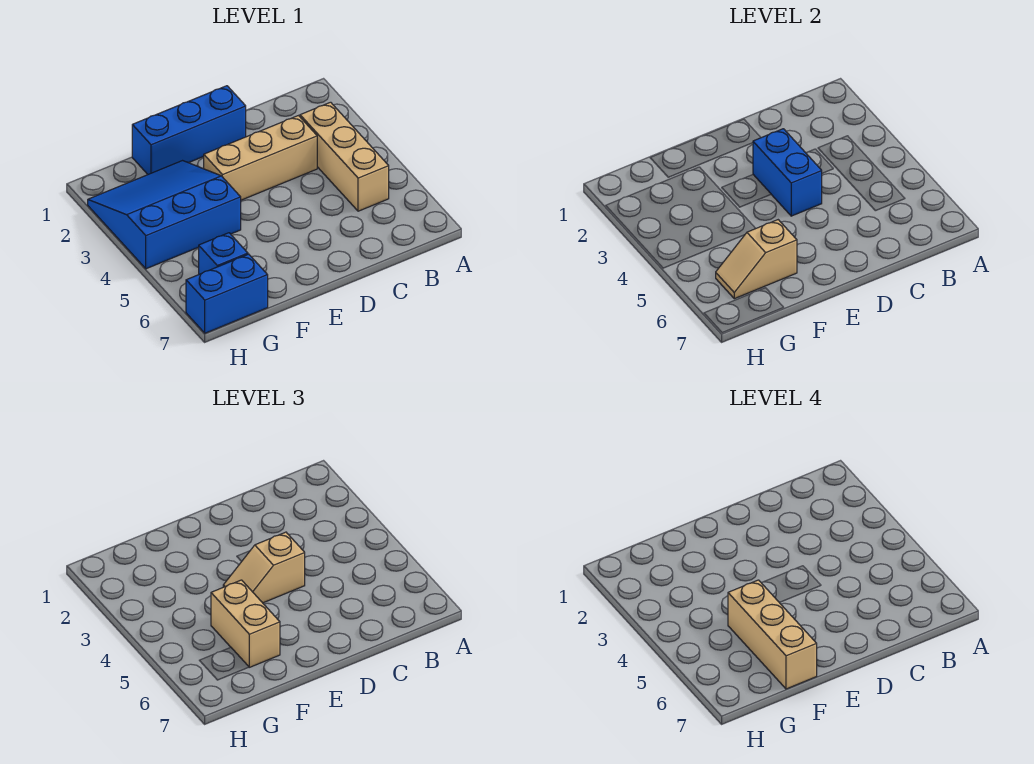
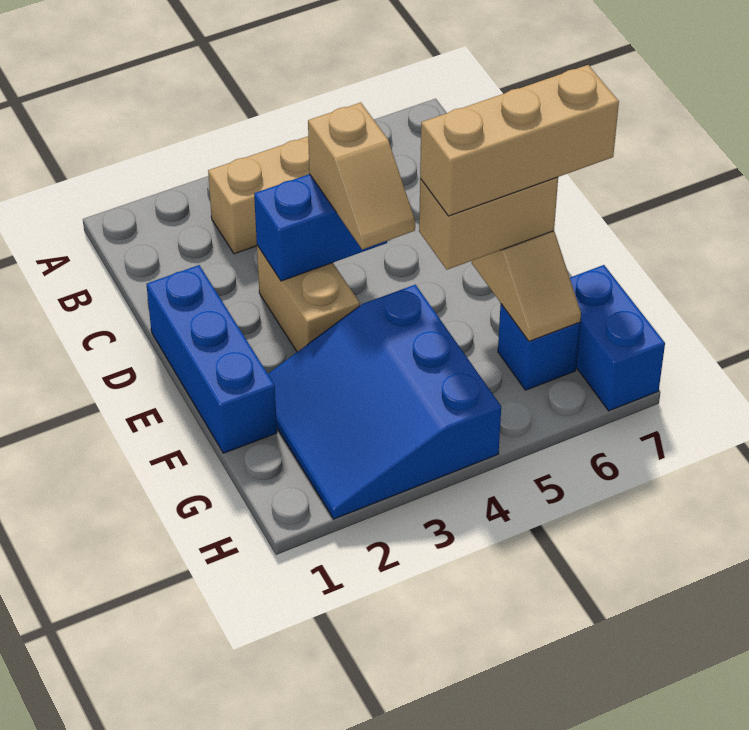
tan brick C3:E3 level 1 -> tan brick D3:E3 level 1

